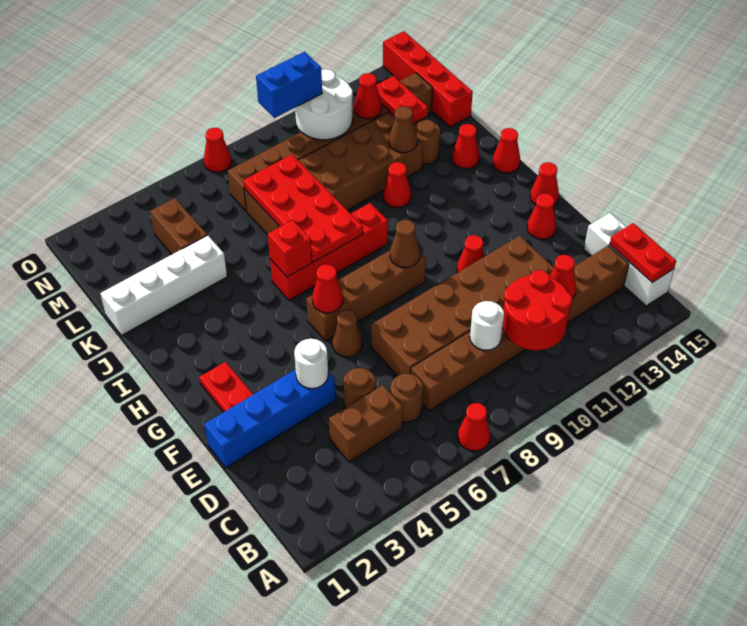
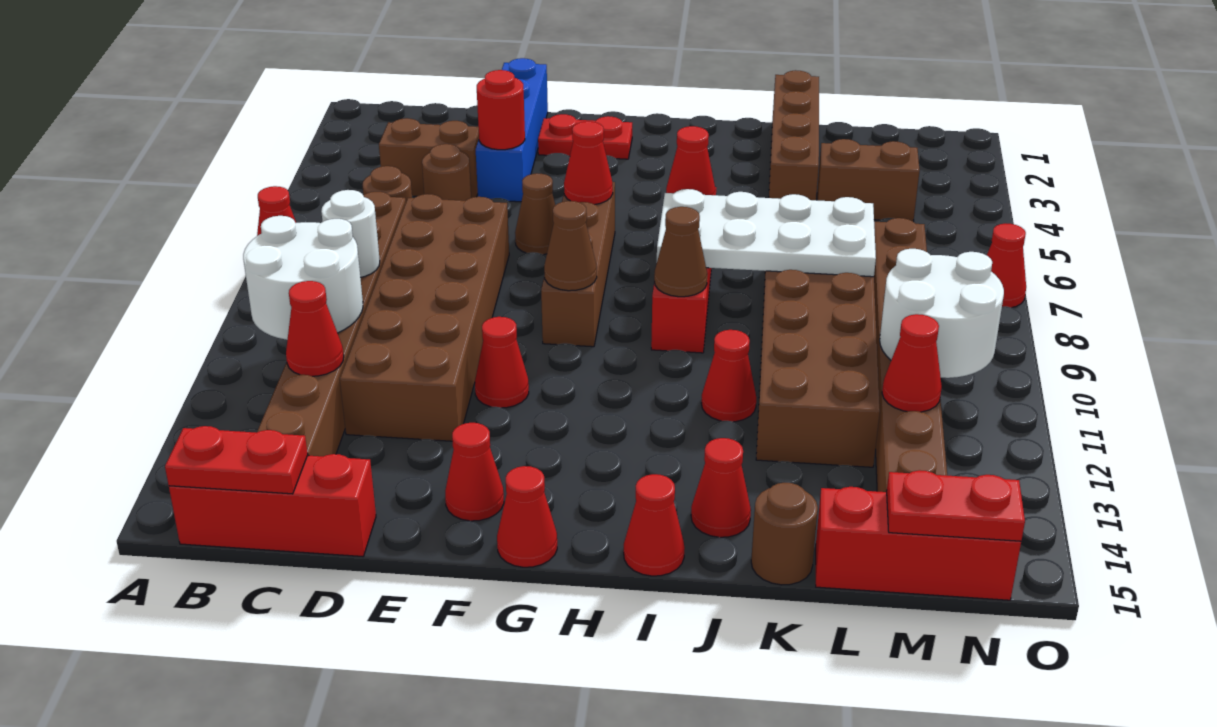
red round brick B10:C11 level 2 -> white round brick B10:C11 level 2
white brick B15:D15 level 1 -> red brick B15:D15 level 1
brown brick C4:C5 level 1 -> brown brick C4:D4 level 1
white round brick E4 level 2 -> red round brick E4 level 2
red brick I6 level 2 -> red cone I6 level 2
red plate I7:L8 level 2 -> white plate I7:L8 level 2
white brick K1:K4 level 1 -> brown brick K1:K4 level 1
brown cone K12 level 2 -> brown cone I9 level 2
brown round brick K13 level 1 -> brown round brick K15 level 1
red plate L13:M13 level 2 -> red plate M15:N15 level 2
red brick L15:O15 level 1 -> red brick L15:N15 level 1
blue brick N9:N10 level 3 -> none

